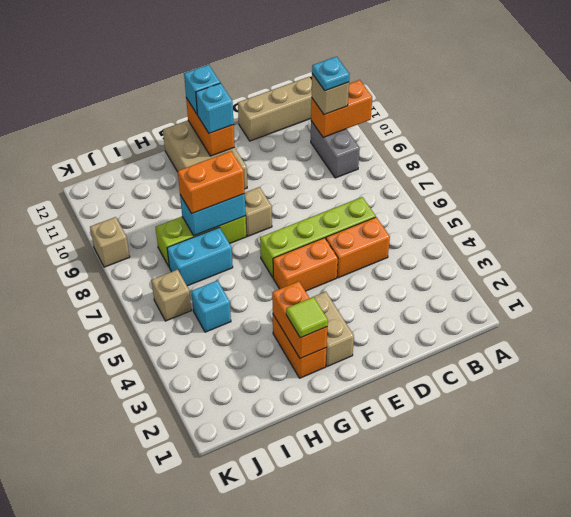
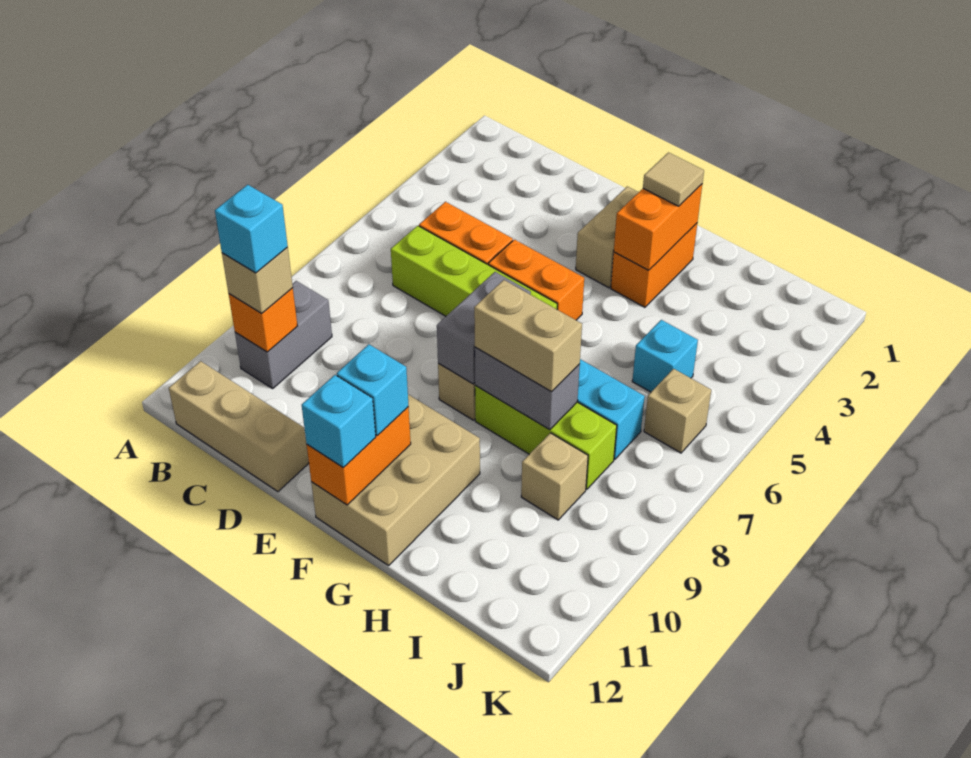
orange brick A10:B10 level 2 -> orange brick B10 level 2
cyan plate B10 level 4 -> cyan brick B10 level 4
none -> grey brick F7:F8 level 2
lime tile G2 level 3 -> tan tile G2 level 3
cyan brick G8:H8 level 2 -> grey brick G8:H8 level 2
orange brick G8:H8 level 3 -> tan brick G8:H8 level 3
tan brick K9 level 1 -> tan brick I9 level 1

